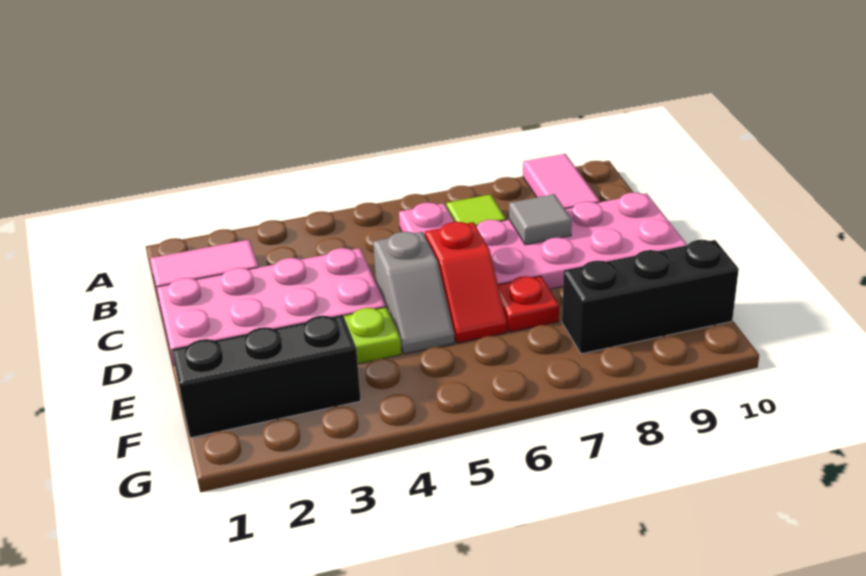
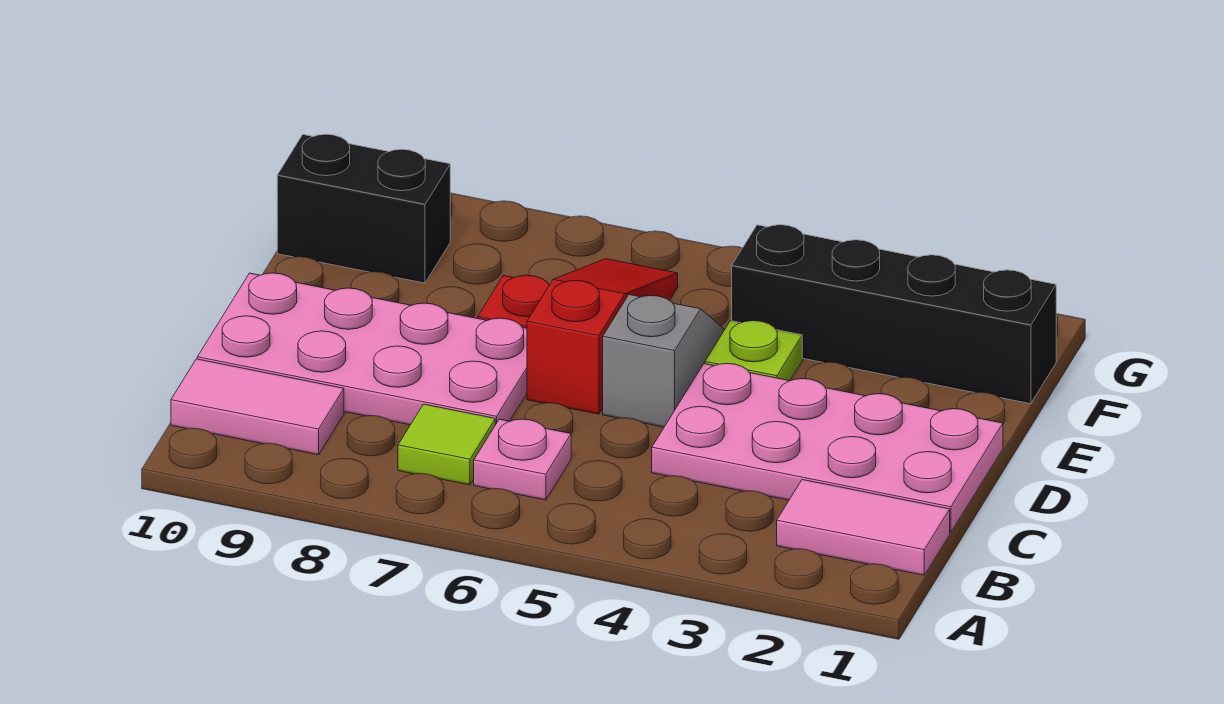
pink tile A9:B9 level 1 -> pink tile B9:B10 level 1
grey tile C8 level 2 -> none
red slope D6:E6 level 1 top D -> red slope D6:F6 level 1 top D
black brick F1:F3 level 1 -> black brick F1:F4 level 1
black brick F8:F10 level 1 -> black brick F9:F10 level 1

